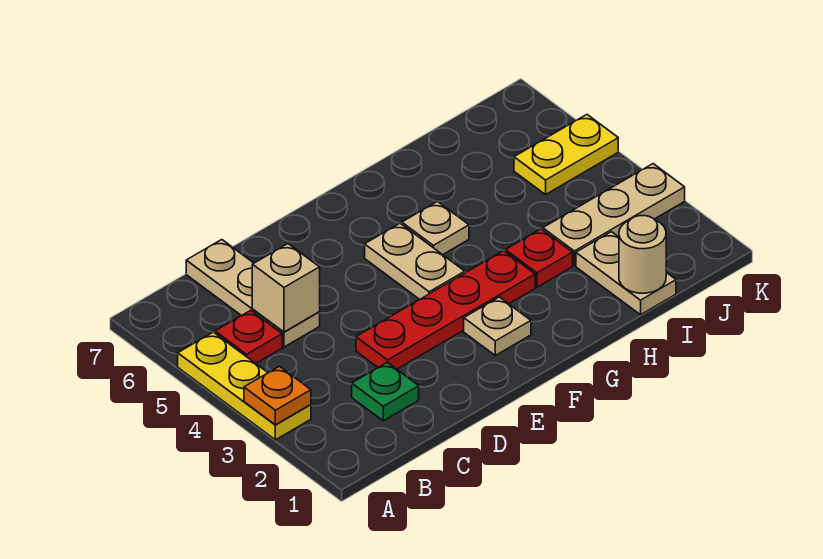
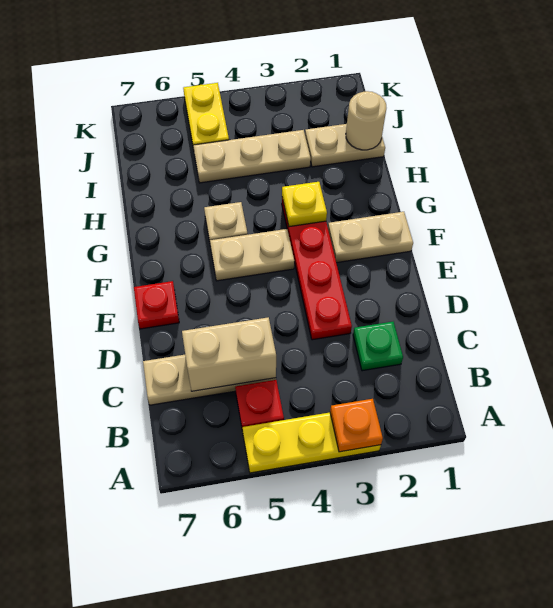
tan brick C5 level 2 -> tan brick C5:C6 level 2
tan plate F2 level 1 -> tan plate F1:F2 level 1
none -> yellow plate G3 level 2
red plate H3 level 1 -> red plate E7 level 1
tan plate I3:K3 level 1 -> tan plate I3:I5 level 1

